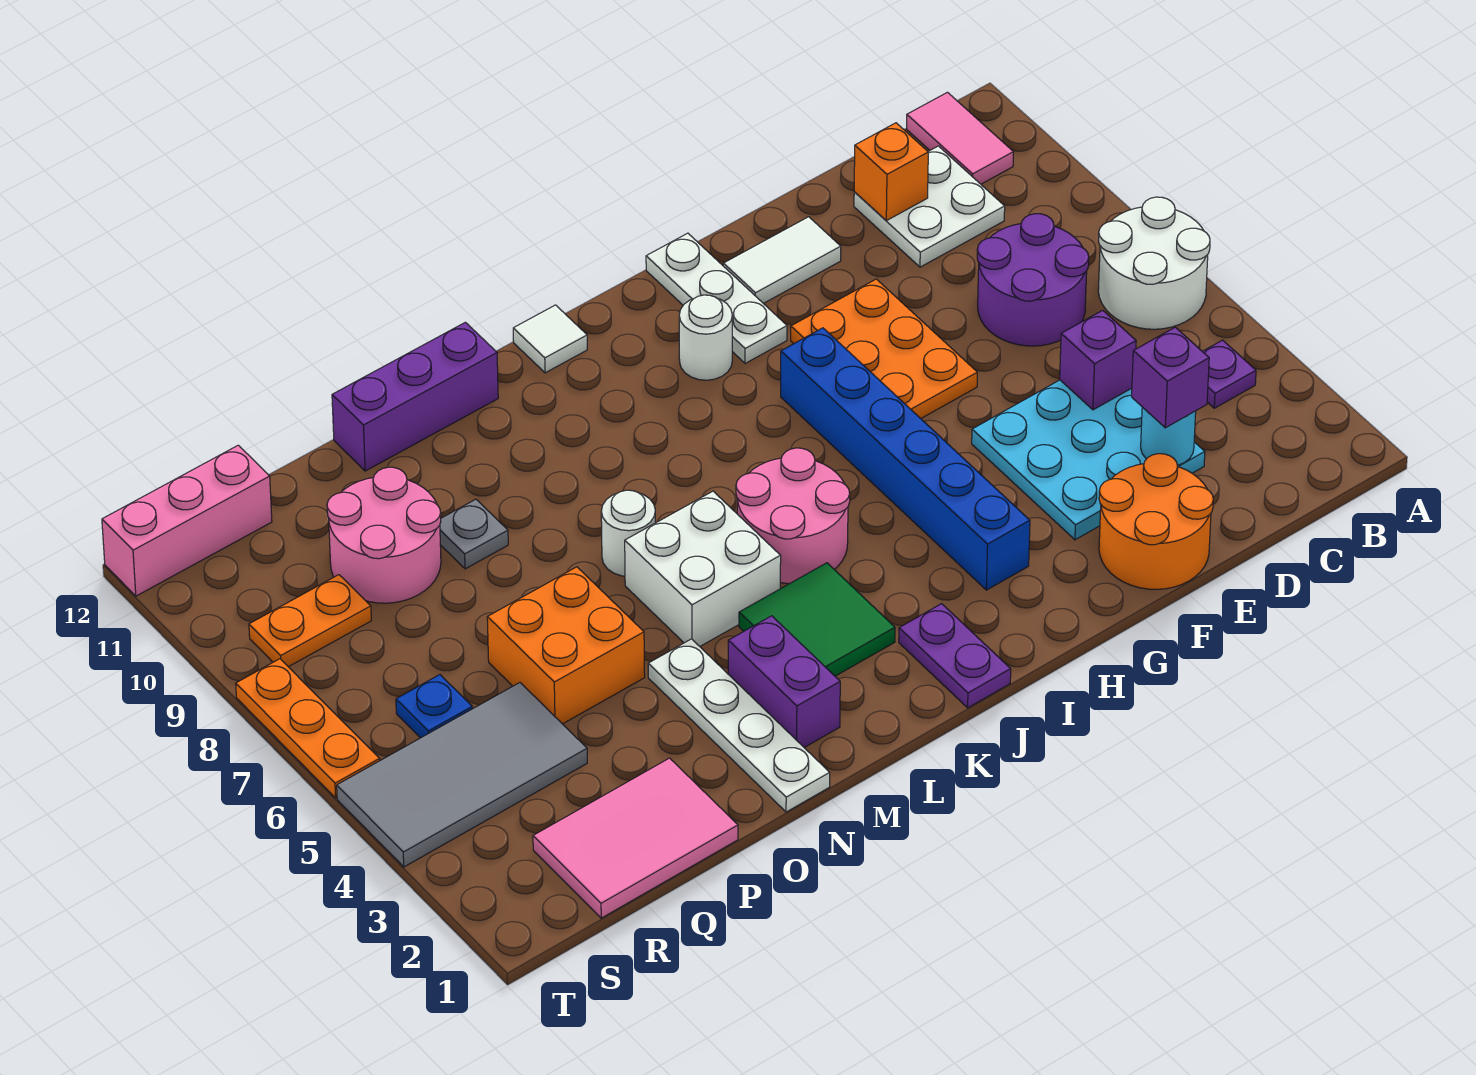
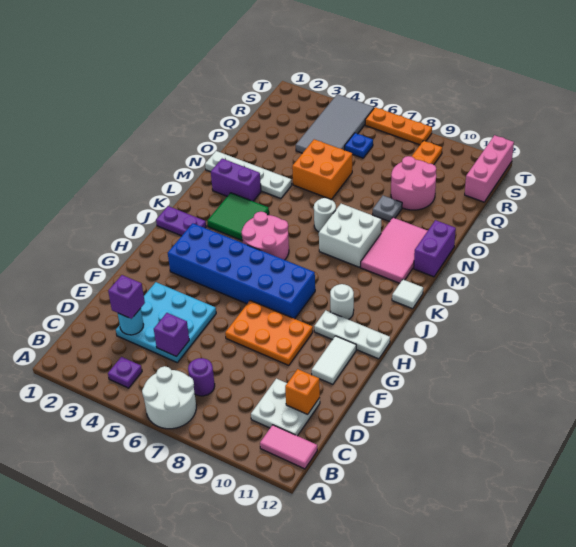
purple round brick C7:D8 level 1 -> purple round brick C7 level 1
orange round brick E1:F2 level 1 -> none
blue brick H3:H8 level 1 -> blue brick H3:I8 level 1
white brick L5:M6 level 1 -> white brick L8:M9 level 1
purple brick M12:O12 level 1 -> purple brick M12:N12 level 1
pink tile P1:R2 level 1 -> pink tile L10:N11 level 1

